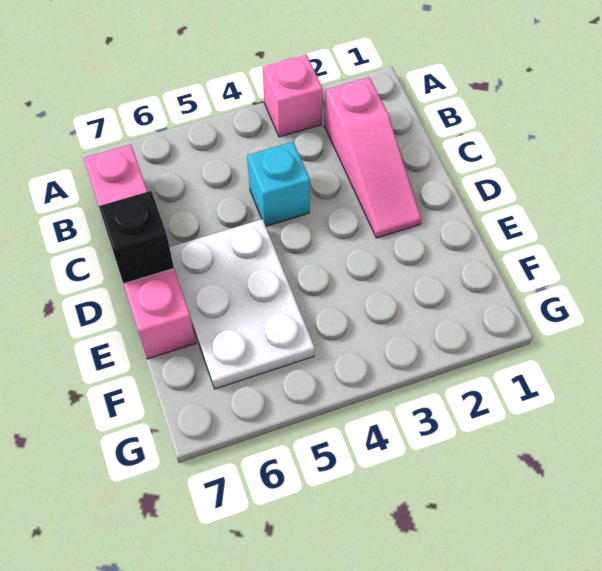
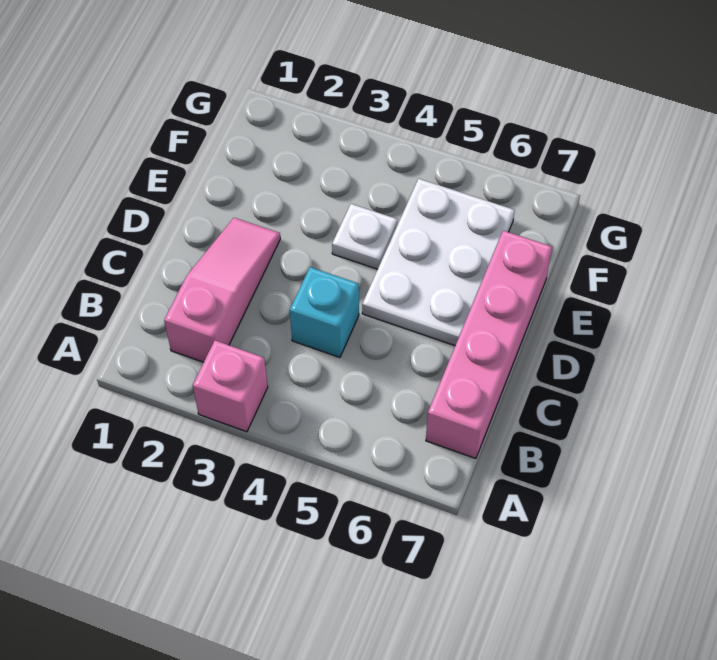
black brick D7 level 2 -> none
none -> white plate E4 level 1

